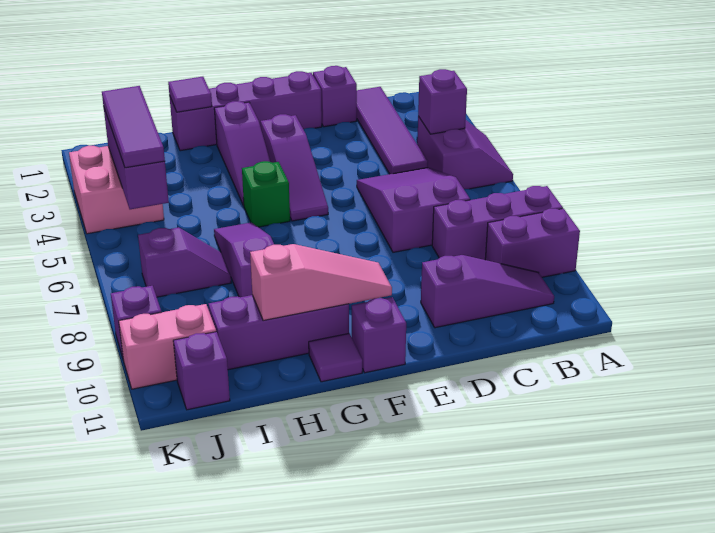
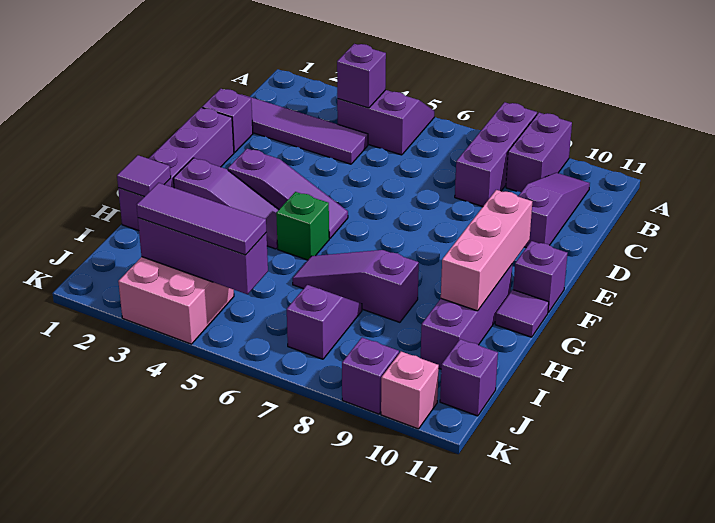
purple slope C5:D7 level 1 top 7 -> none
pink slope F10:H10 level 2 top H -> pink brick F10:H10 level 2
pink brick J10:K10 level 1 -> pink brick K10 level 1

